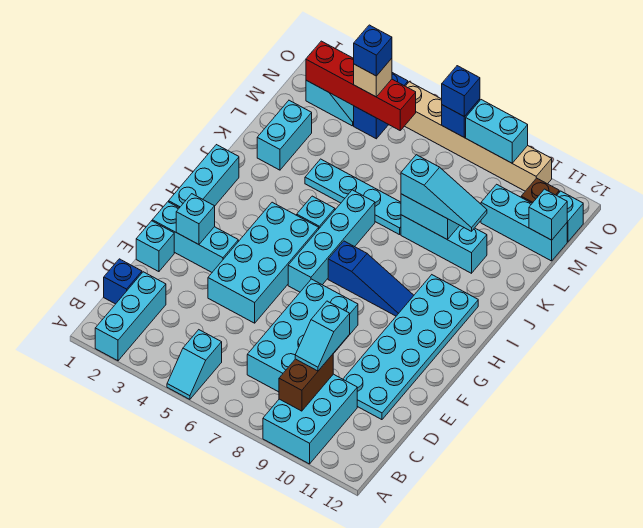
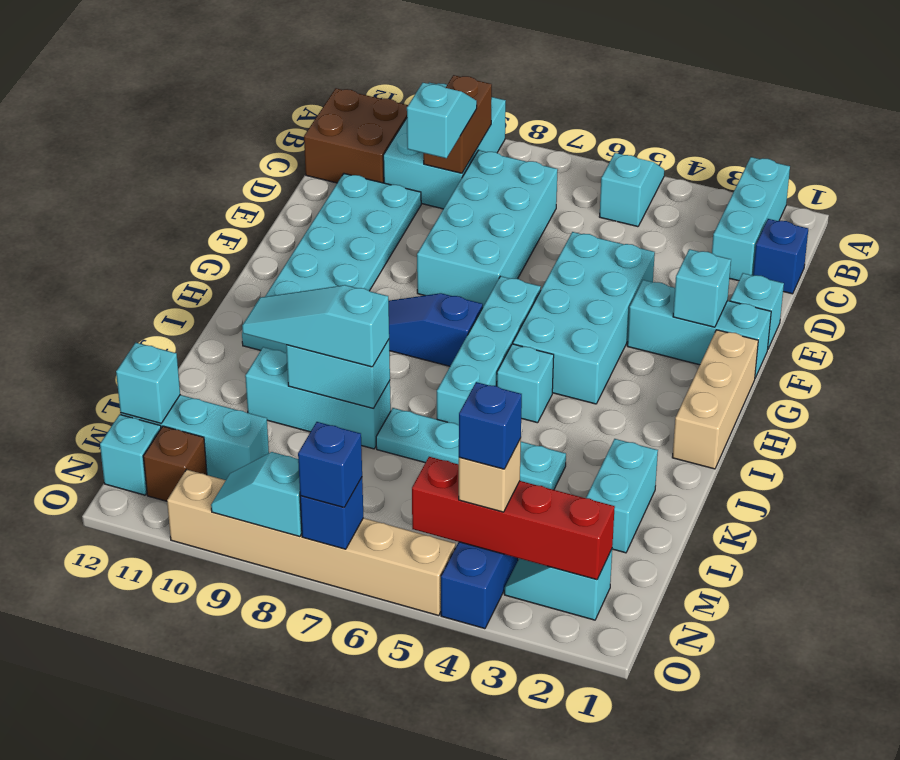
none -> brown brick B11:C12 level 1
cyan brick G1:I1 level 1 -> tan brick G1:I1 level 1
cyan brick O8:O9 level 2 -> cyan slope O8:O9 level 2 top 8

